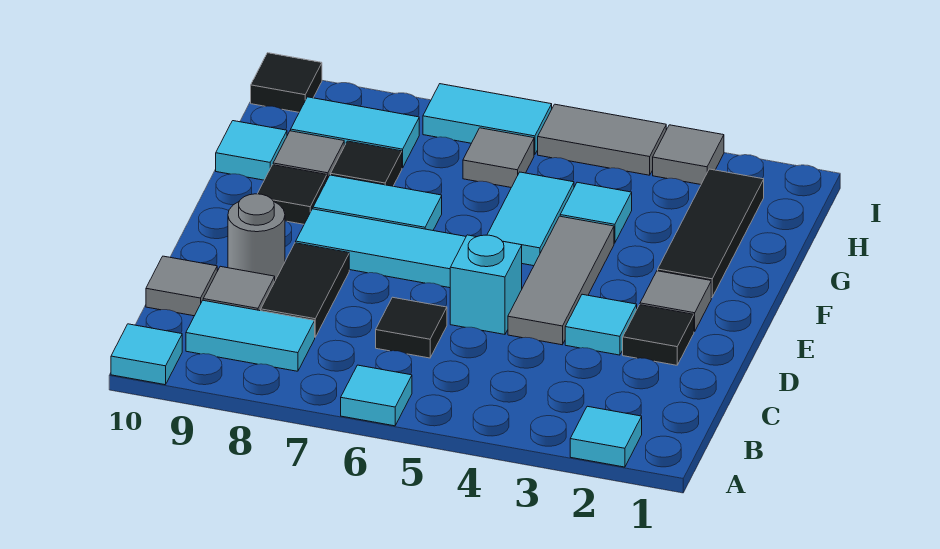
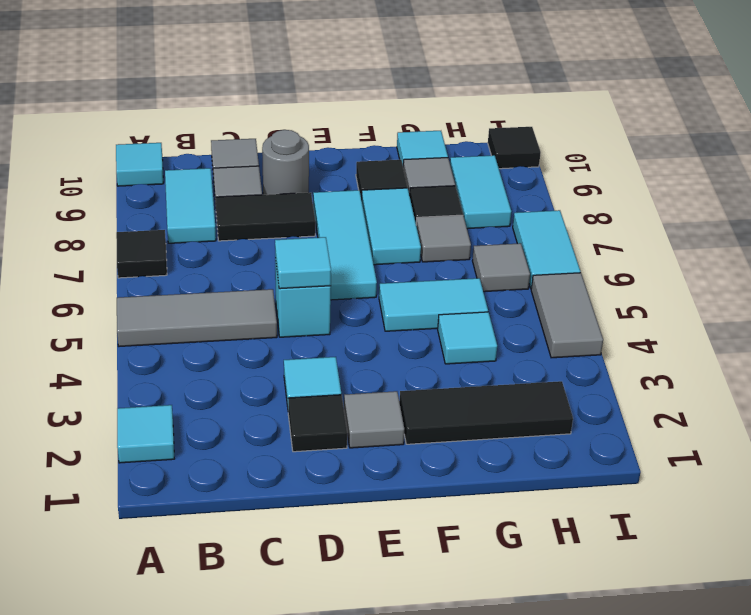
cyan tile A6 level 1 -> cyan tile D5 level 2
black tile C6 level 1 -> black tile A7 level 1
grey tile D4:F4 level 1 -> grey tile A5:C5 level 1
grey tile I3 level 1 -> grey tile G7 level 1

